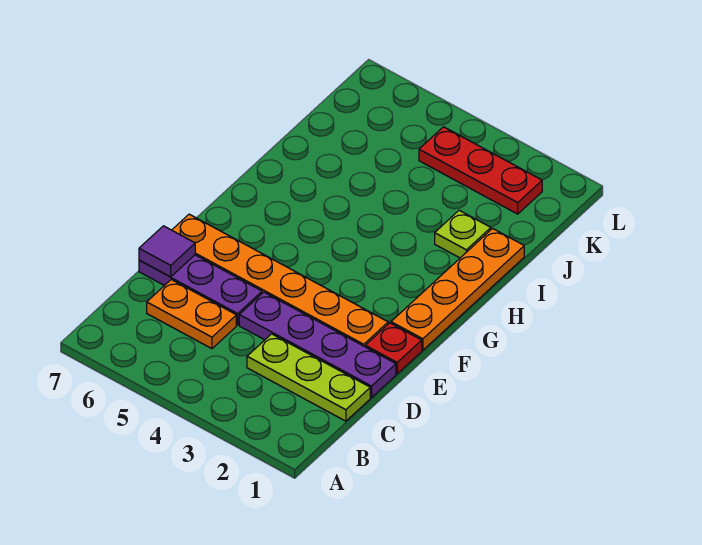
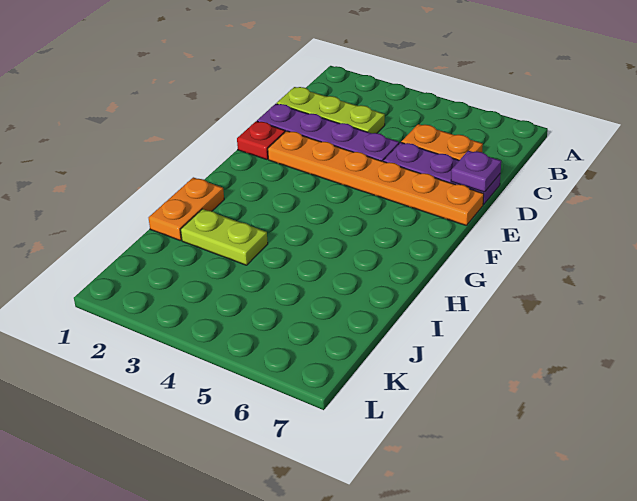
purple tile D7 level 2 -> purple plate D7 level 2
orange plate F1:I1 level 1 -> orange plate H1:I1 level 1
lime plate I2 level 1 -> lime plate I2:I3 level 1
red plate K2:K4 level 1 -> none

